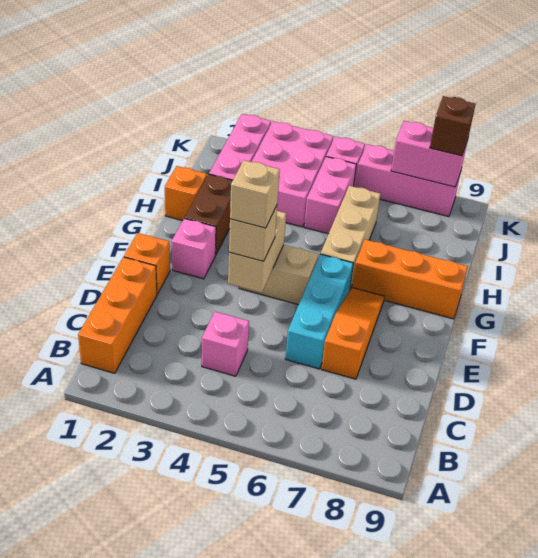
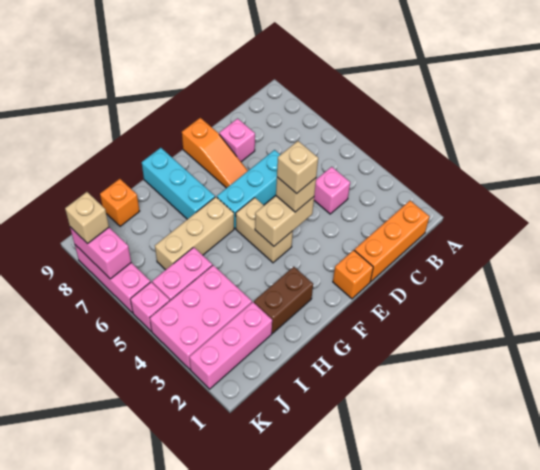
orange slope D7:F7 level 1 top D -> orange slope E7:E9 level 1 top 9
pink brick F2 level 1 -> pink brick D8 level 1
orange brick G7:G9 level 1 -> cyan brick G7:G9 level 1
orange brick H1 level 1 -> orange brick I9 level 1
brown brick K8 level 3 -> tan brick K8 level 3

